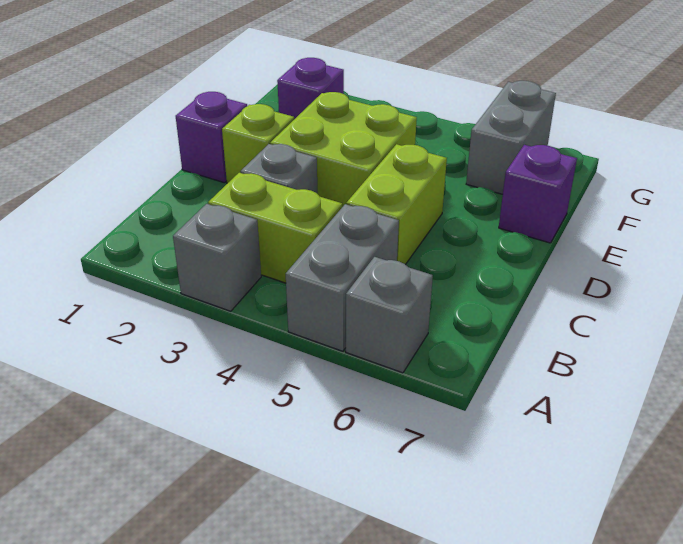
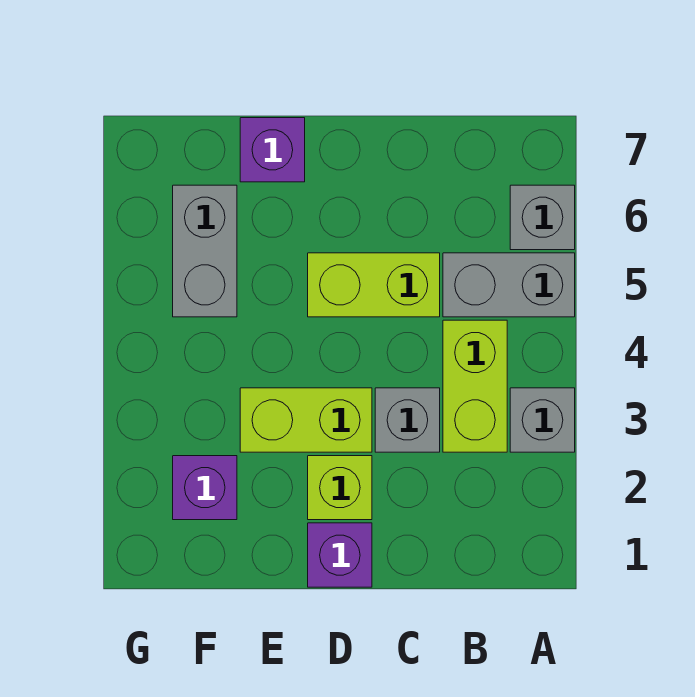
lime brick D3:E4 level 1 -> lime brick D3:E3 level 1
grey brick F6:G6 level 1 -> grey brick F5:F6 level 1

